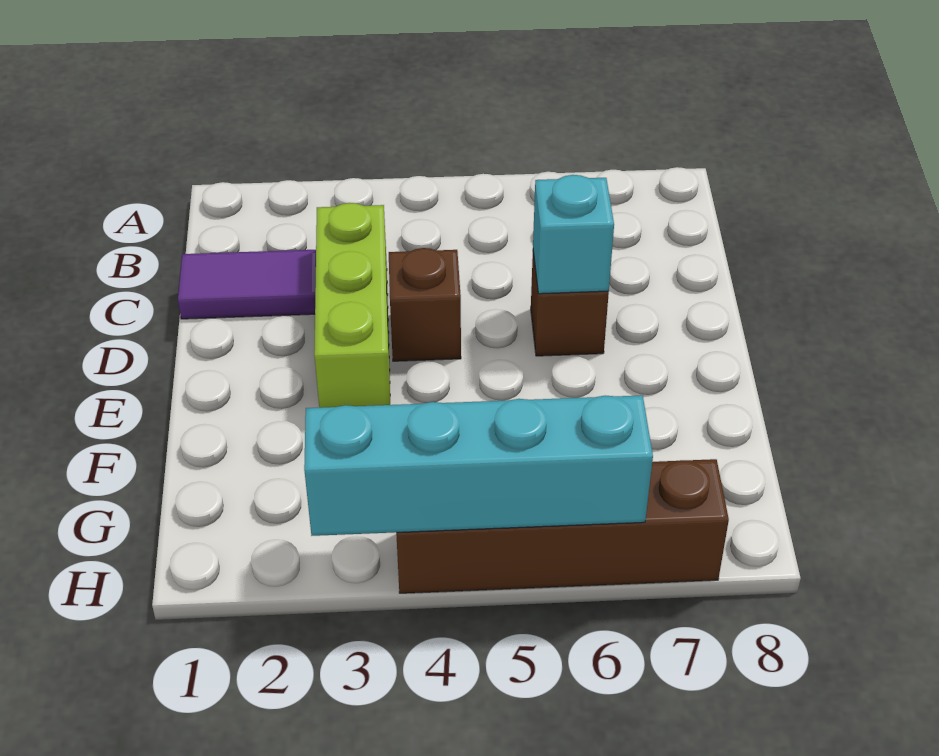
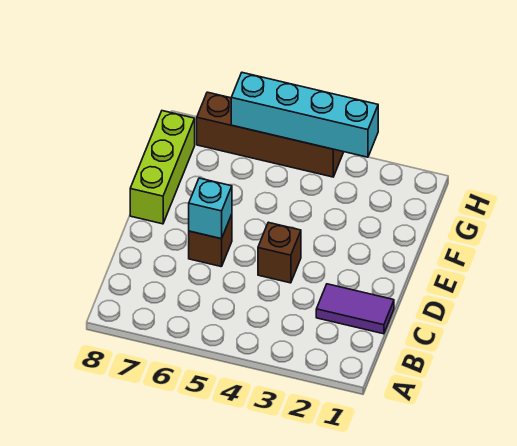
lime brick C3:E3 level 1 -> lime brick E8:G8 level 1

